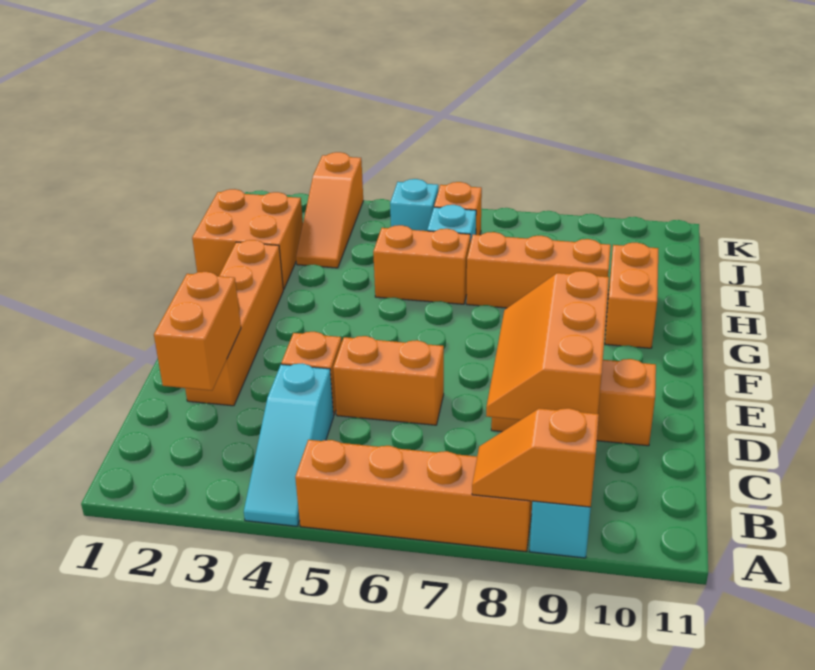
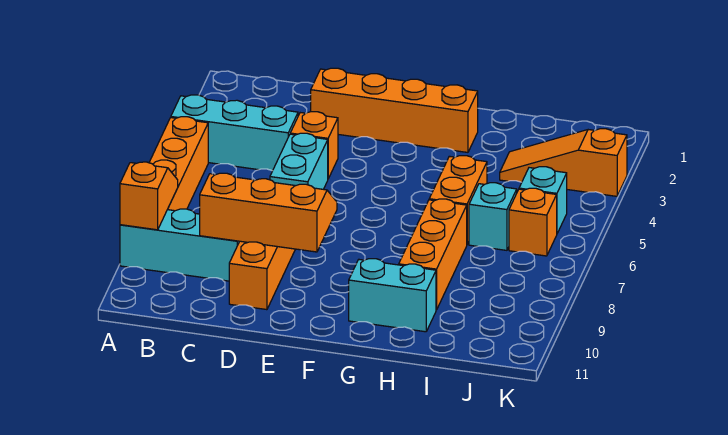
cyan slope A4:C4 level 1 top C -> cyan brick A4:C4 level 1
orange brick C2:D2 level 2 -> none
orange brick D5:D6 level 1 -> cyan brick D5:D6 level 1
orange brick G10:H10 level 1 -> cyan brick G10:H10 level 1
orange brick H1:I2 level 1 -> none

